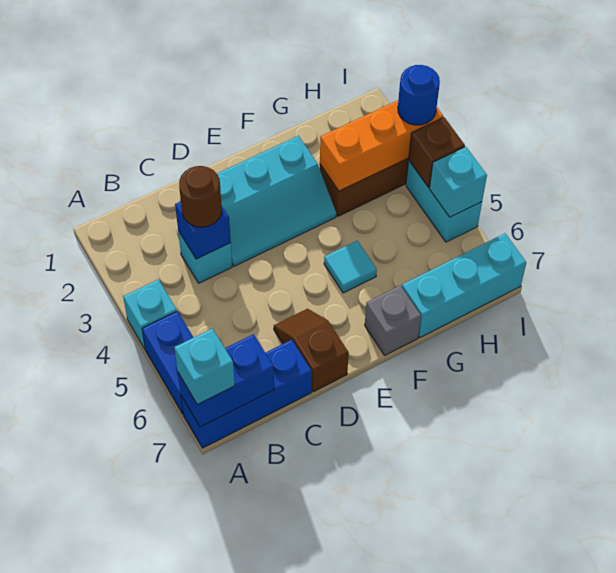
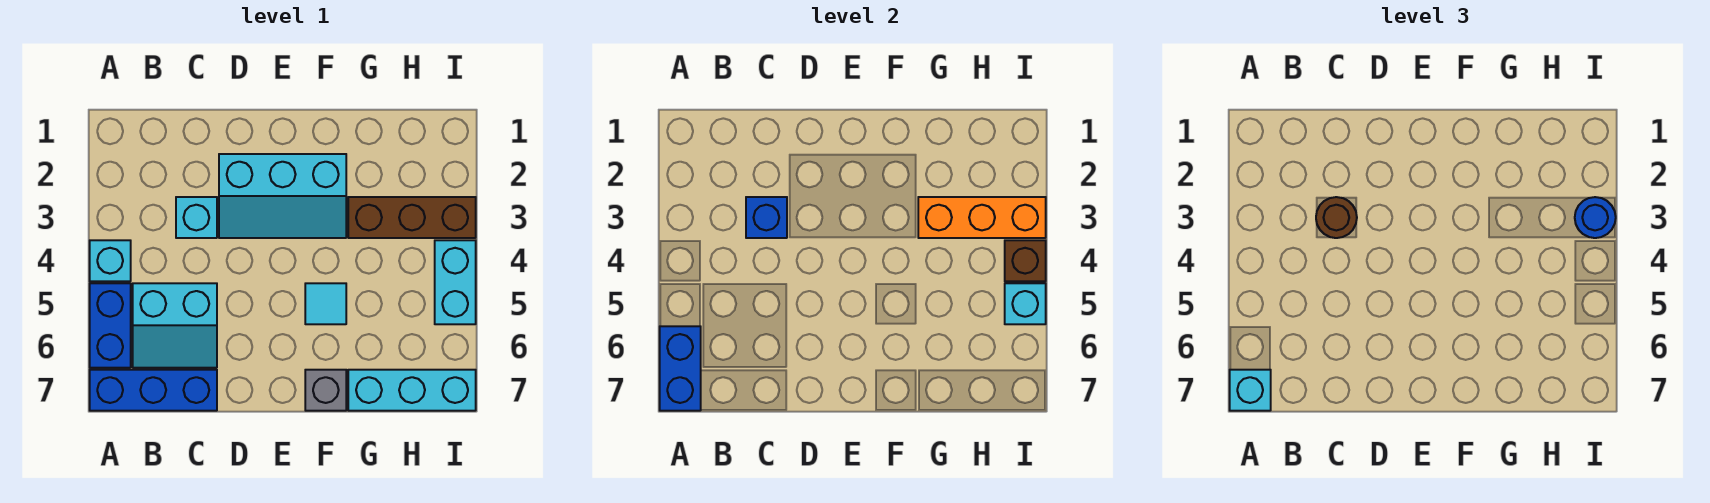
blue brick A7:B7 level 2 -> blue brick A6:A7 level 2
none -> cyan slope B5:C6 level 1 top 5
brown slope D6:D7 level 1 top 7 -> none

